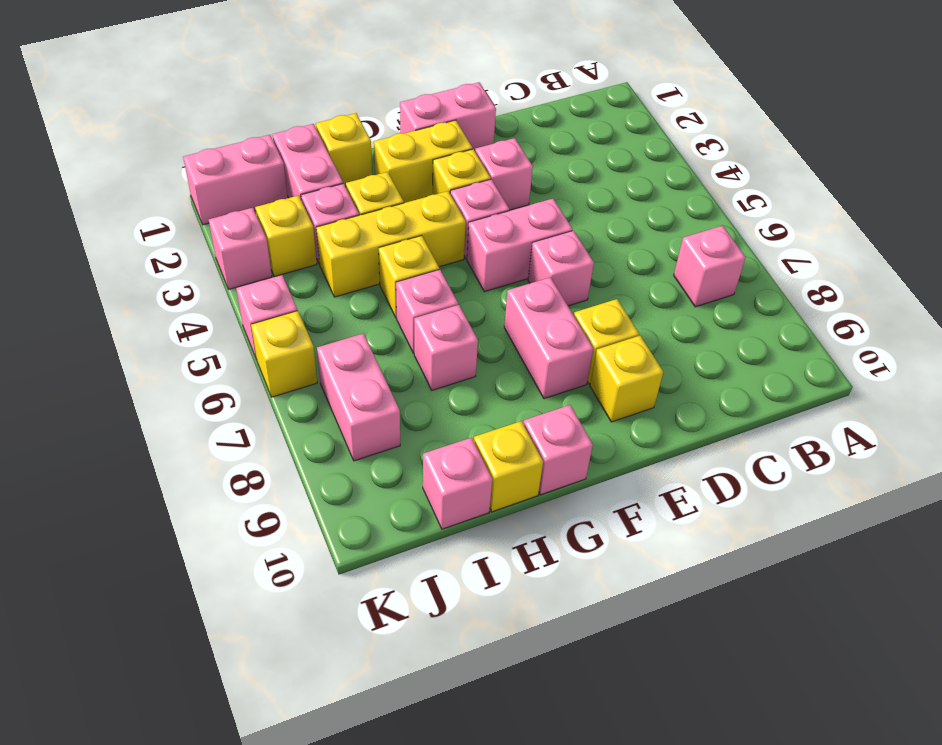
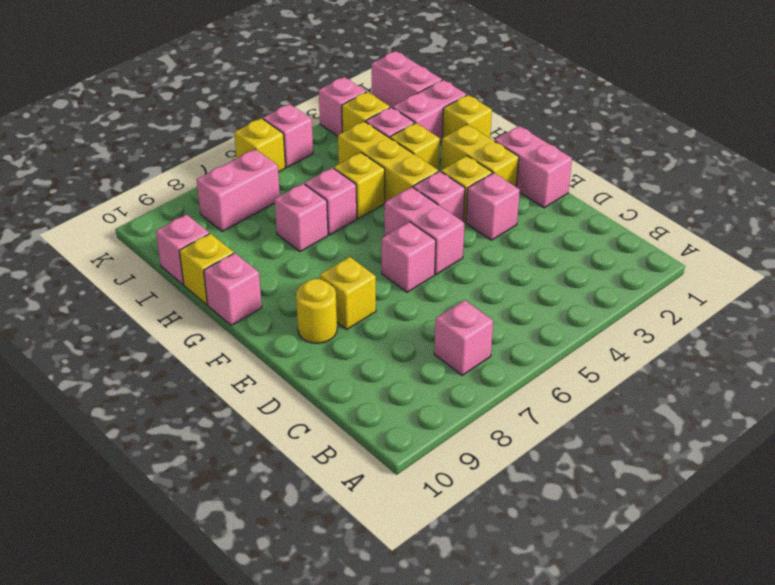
yellow brick E9 level 1 -> yellow round brick E9 level 1
pink brick F7:F8 level 1 -> none

